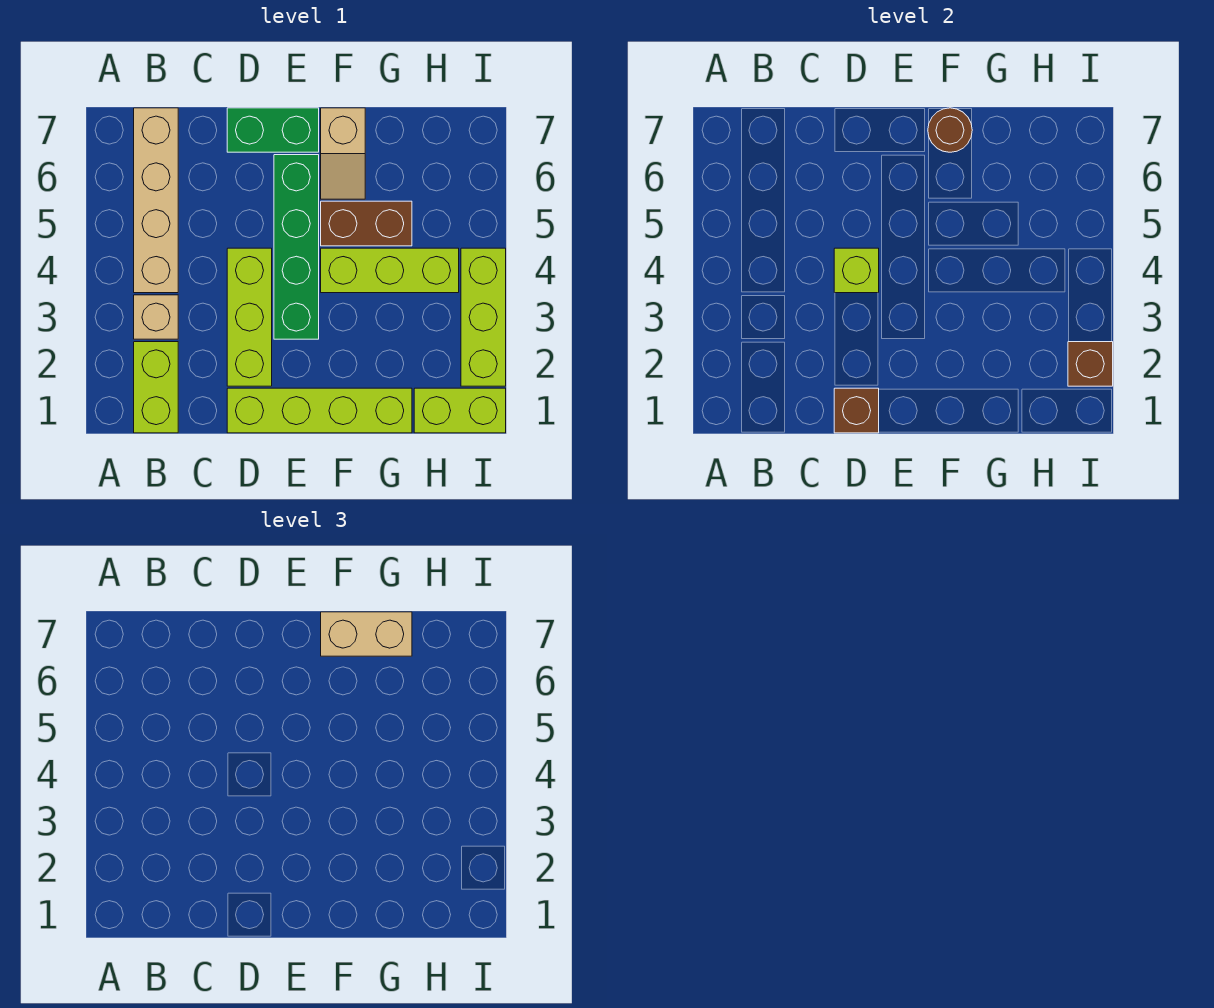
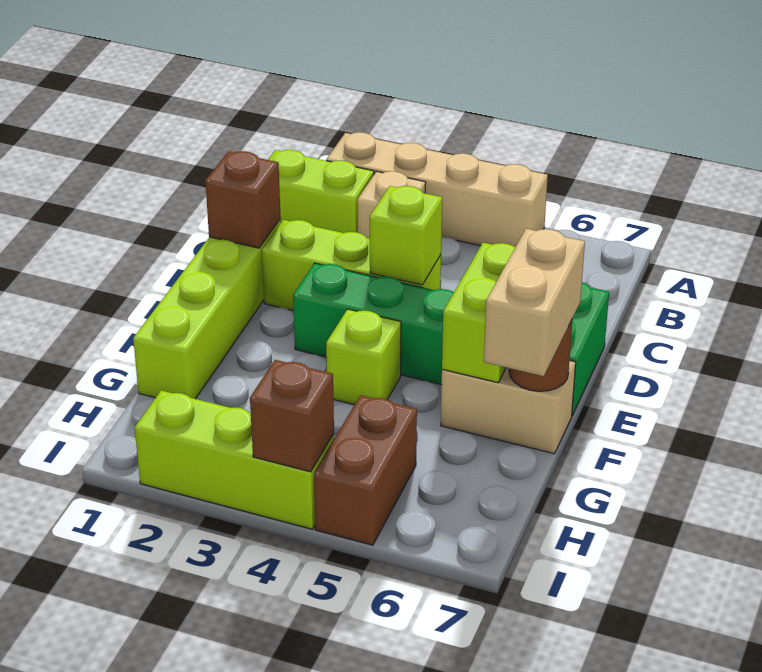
tan brick B4:B7 level 1 -> tan brick A2:A5 level 1
lime brick F4:H4 level 1 -> lime brick F4 level 1
brown brick F5:G5 level 1 -> brown brick H5:I5 level 1
tan slope F6:F7 level 1 top 7 -> tan brick F6:F7 level 1
lime brick H1:I1 level 1 -> lime brick E6:F6 level 2
brown brick I2 level 2 -> brown brick I4 level 2

